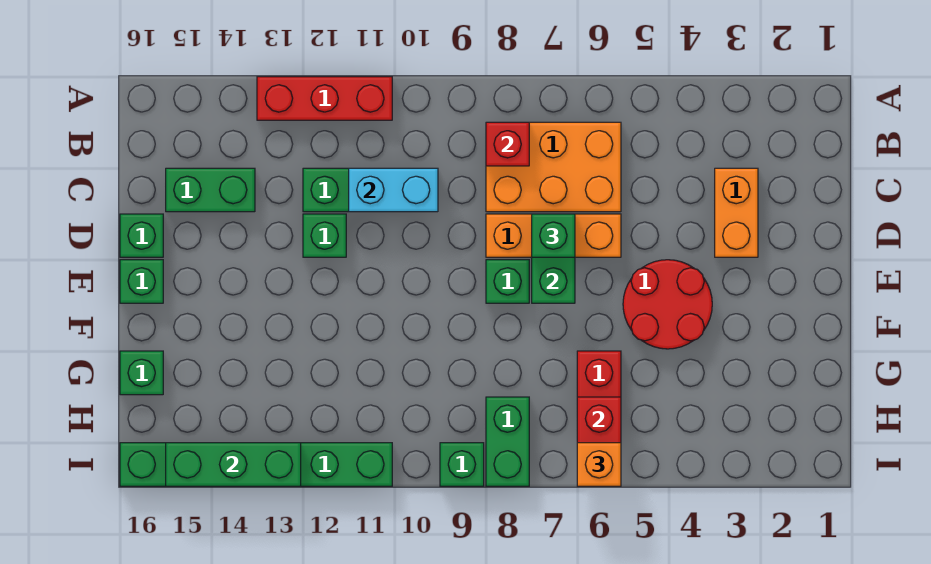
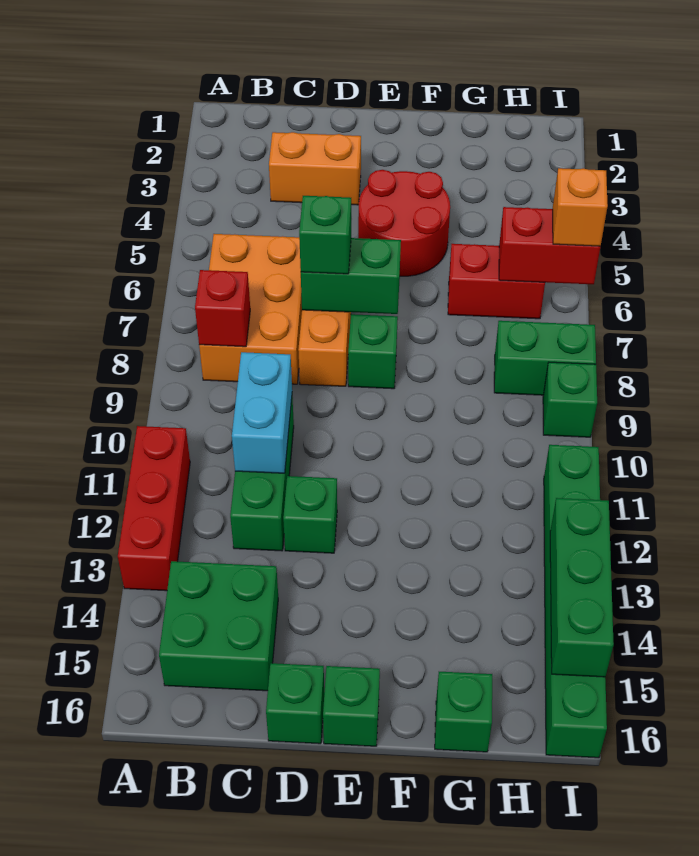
green brick C14:C15 level 1 -> green brick B14:C15 level 1

